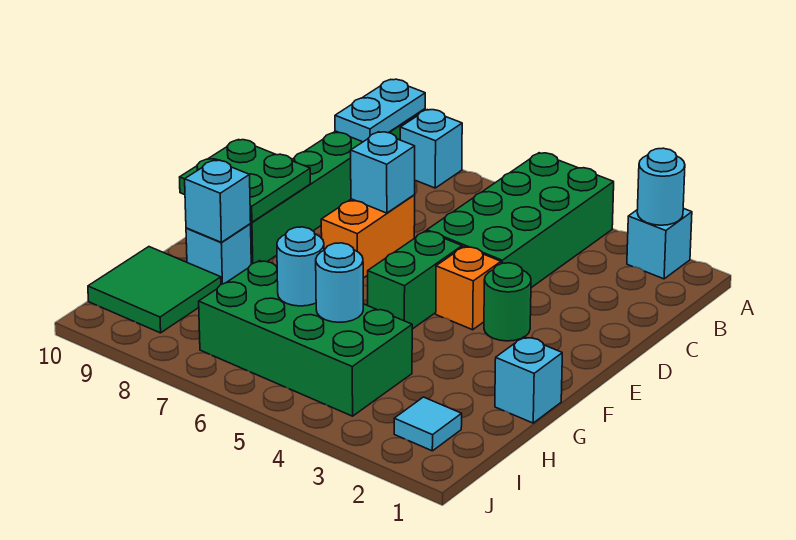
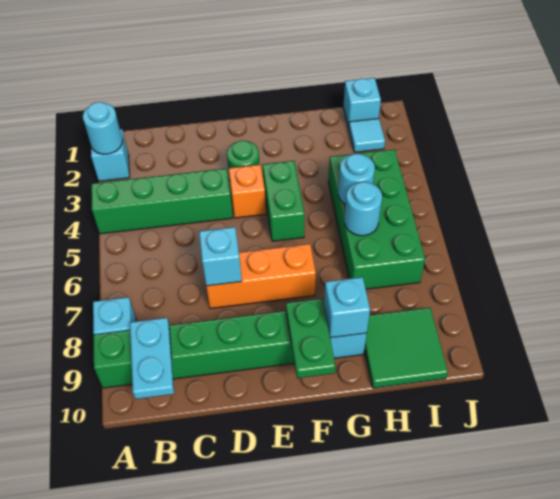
green brick A4:D5 level 1 -> green brick A4:D4 level 1
cyan plate A9:B9 level 2 -> cyan plate B9:B10 level 2
orange brick D7:E7 level 1 -> orange brick D7:F7 level 1
green brick E5:F5 level 1 -> green brick F4:F5 level 1
green plate E9:F10 level 2 -> green plate F9:F10 level 2
cyan brick G1 level 1 -> cyan brick I1 level 1

